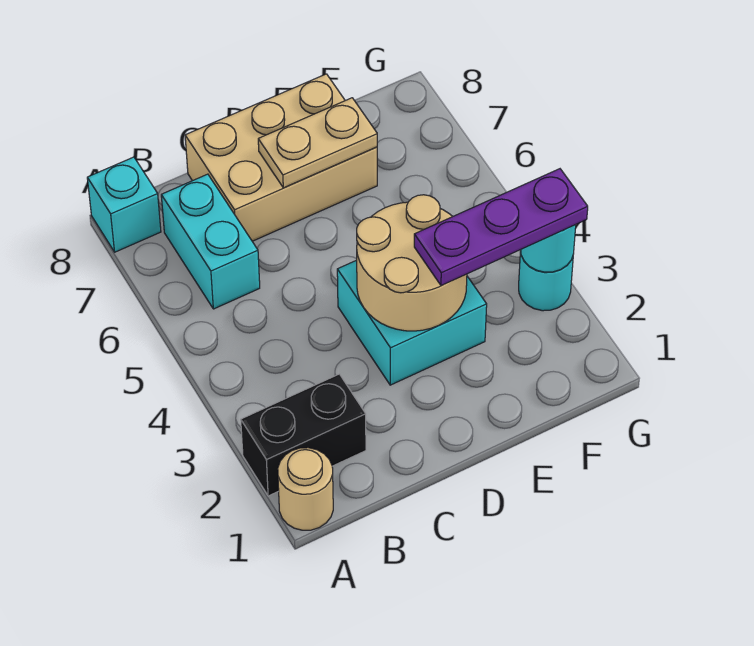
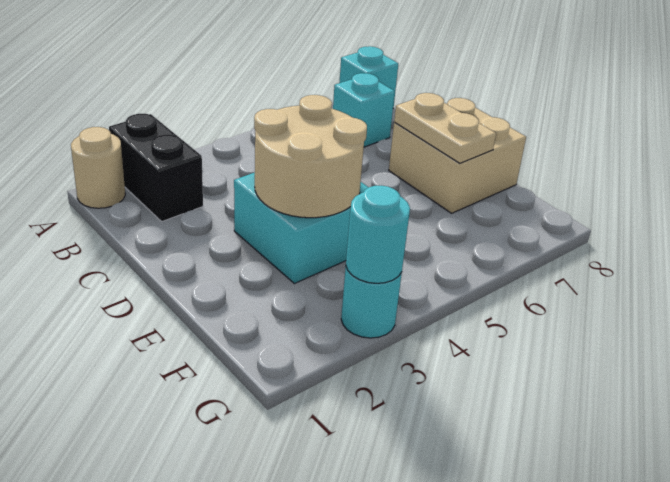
cyan brick B6:B7 level 1 -> cyan brick B7 level 1
tan brick C7:E8 level 1 -> tan brick D7:E8 level 1
purple plate E3:G3 level 3 -> none

